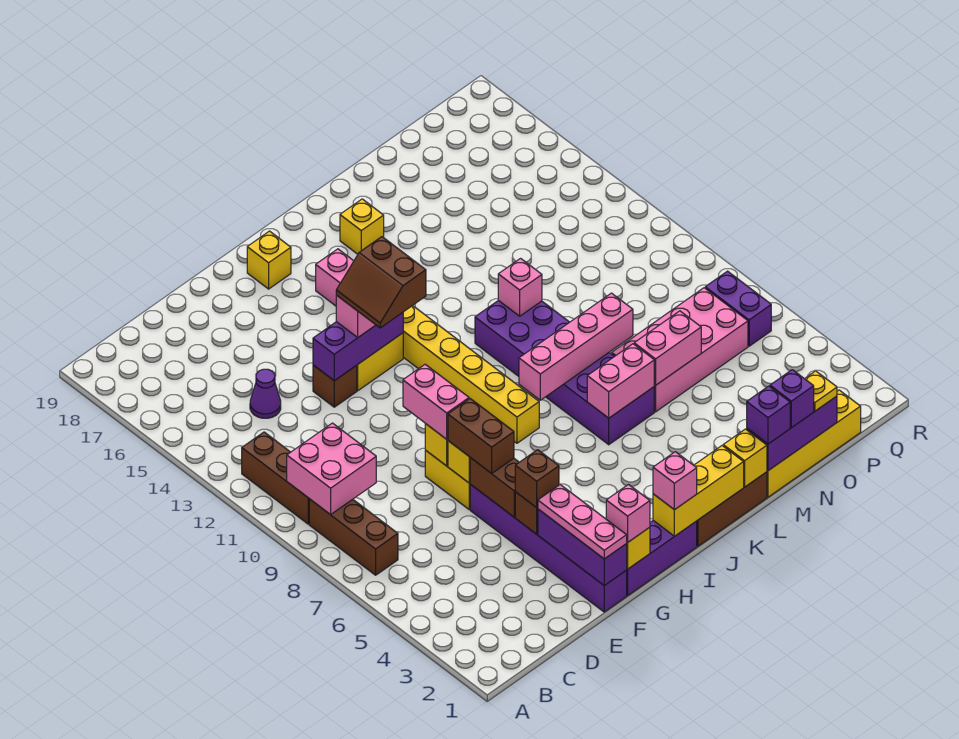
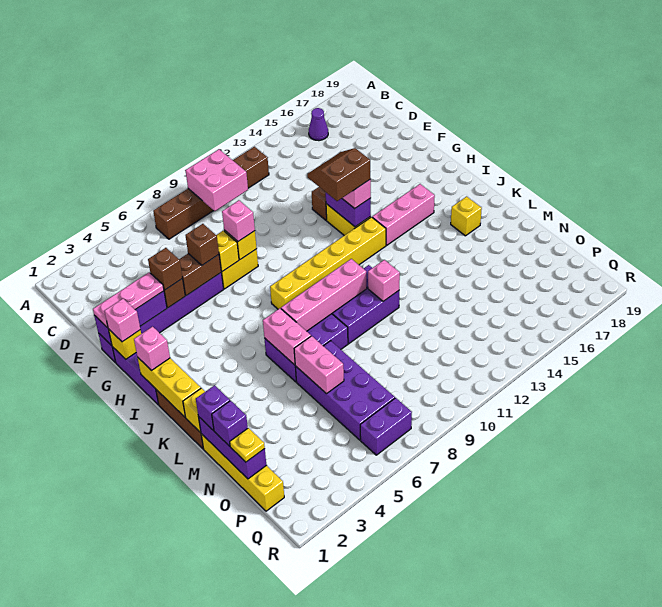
purple cone D14 level 1 -> purple cone B16 level 1
brown brick F6:F7 level 3 -> brown brick F6 level 3
pink brick F8:F9 level 3 -> pink brick F8 level 3
purple brick F13:H13 level 2 -> purple brick G13:H13 level 2
yellow brick H18 level 1 -> none
pink brick J8:M8 level 2 -> pink brick K7:K10 level 2
pink brick M6:P7 level 1 -> purple brick M6:P7 level 1

